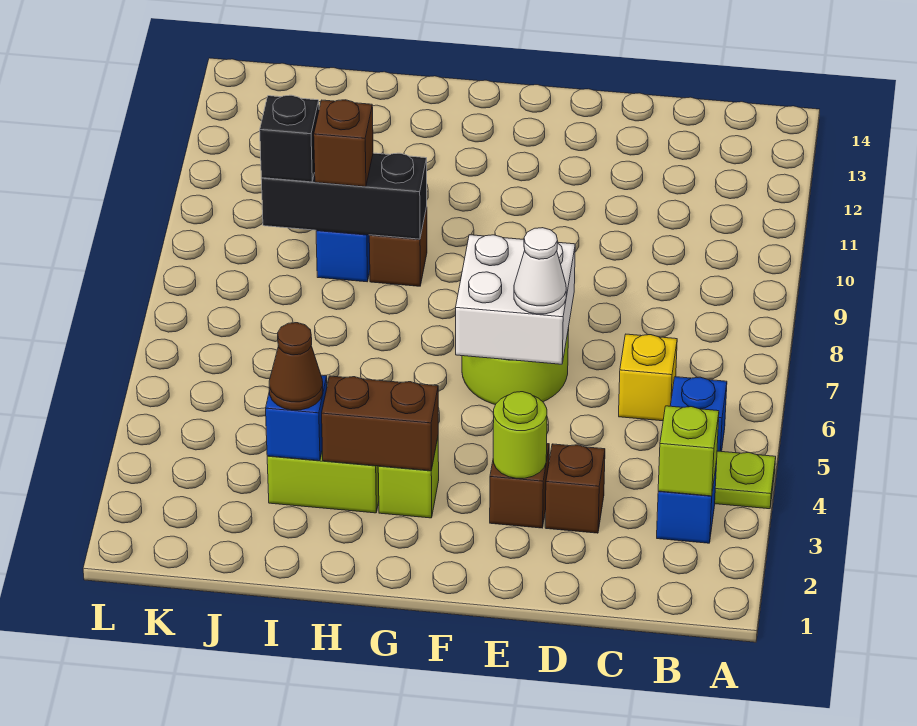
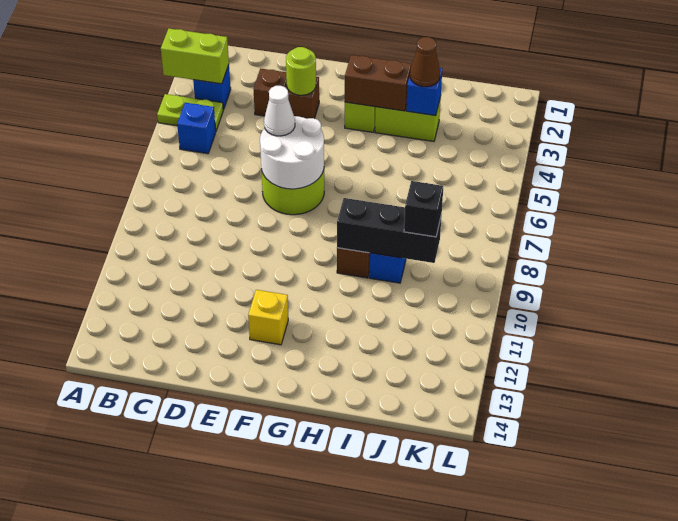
lime brick B3 level 2 -> lime brick A3:B3 level 2
yellow brick C6 level 1 -> yellow brick F12 level 1
white brick E6:F7 level 2 -> white round brick E6:F7 level 2
brown brick I9 level 3 -> none

